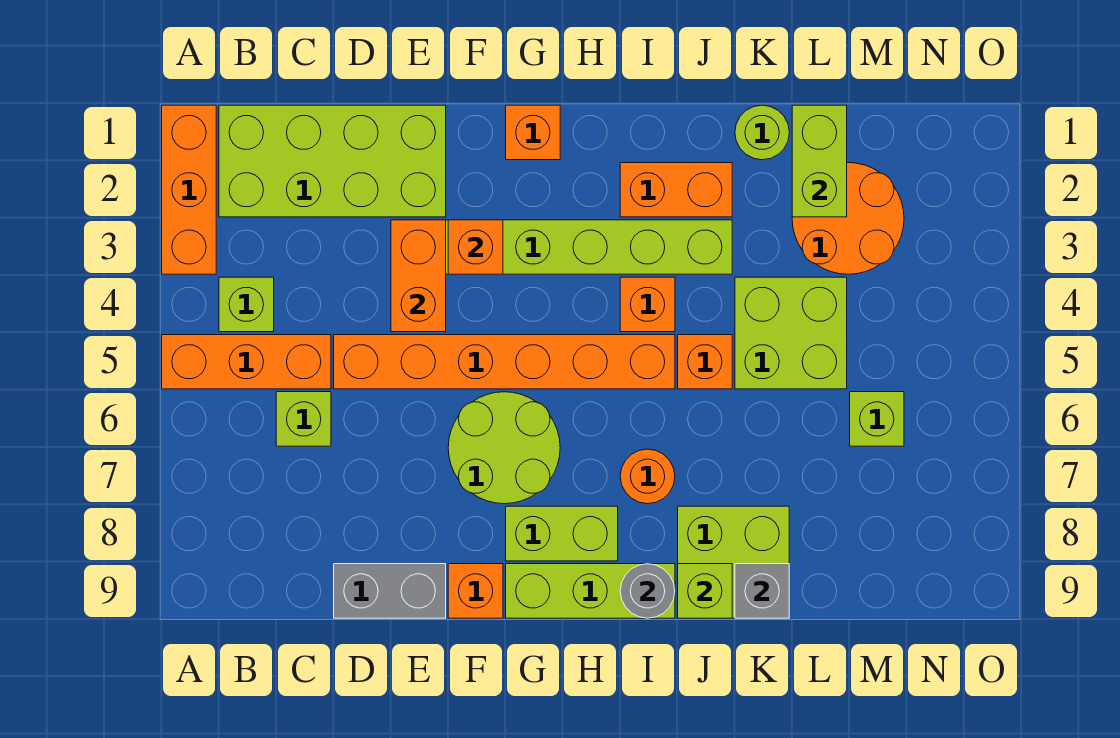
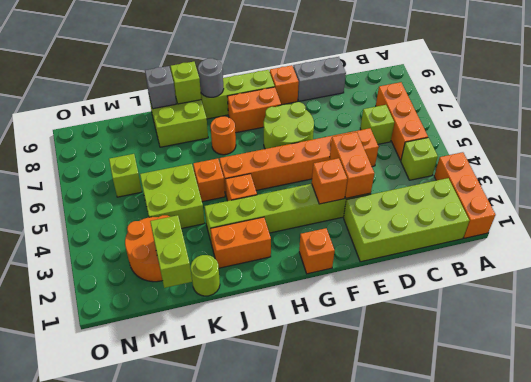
orange brick A5:C5 level 1 -> orange brick B5:B7 level 1
lime brick G8:H8 level 1 -> orange brick G8:H8 level 1

